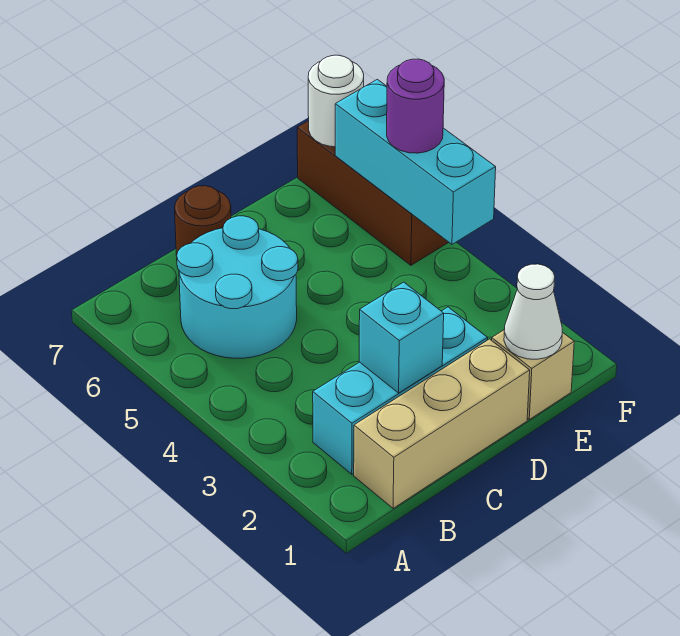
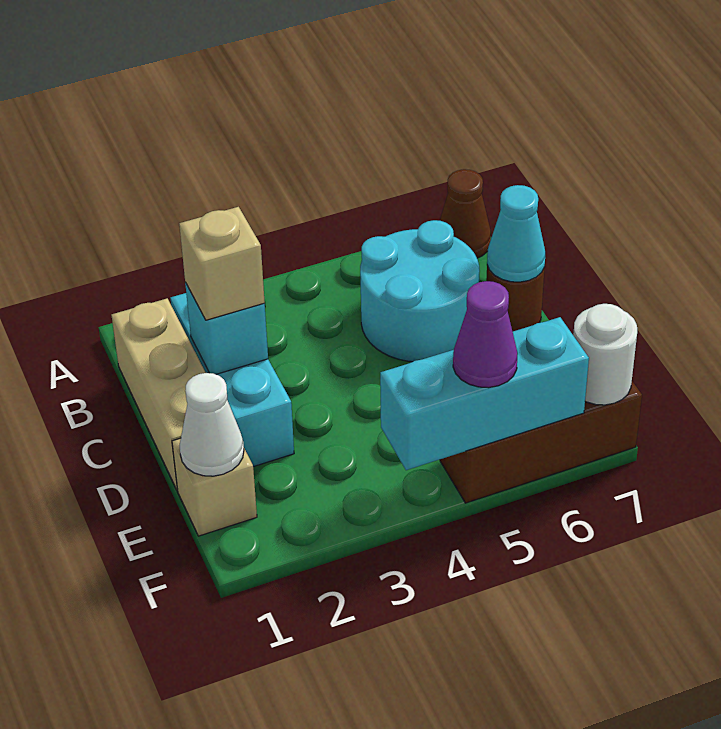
none -> brown cone A7 level 1
none -> tan brick C2 level 3
none -> cyan cone C7 level 2
purple round brick F5 level 3 -> purple cone F5 level 3

